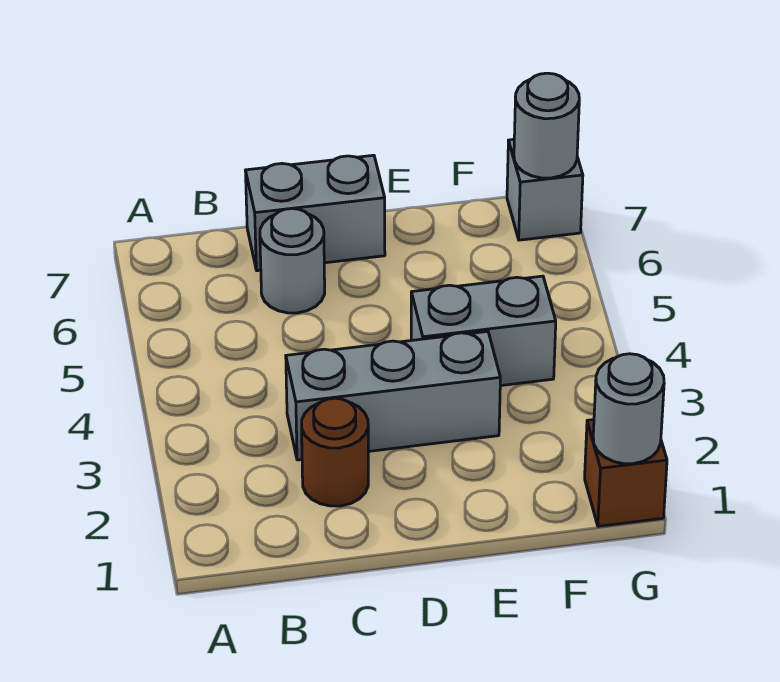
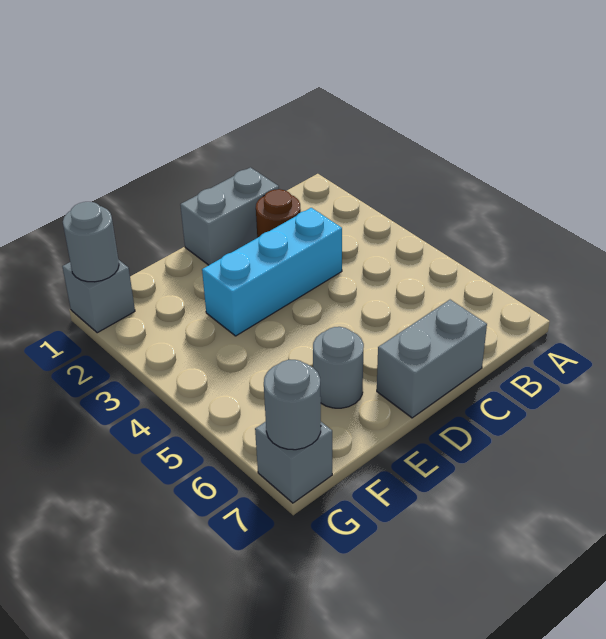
grey brick C3:E3 level 1 -> cyan brick C3:E3 level 1
grey round brick C6 level 1 -> grey round brick E6 level 1
grey brick E4:F4 level 1 -> grey brick C1:D1 level 1
brown brick G1 level 1 -> grey brick G1 level 1

